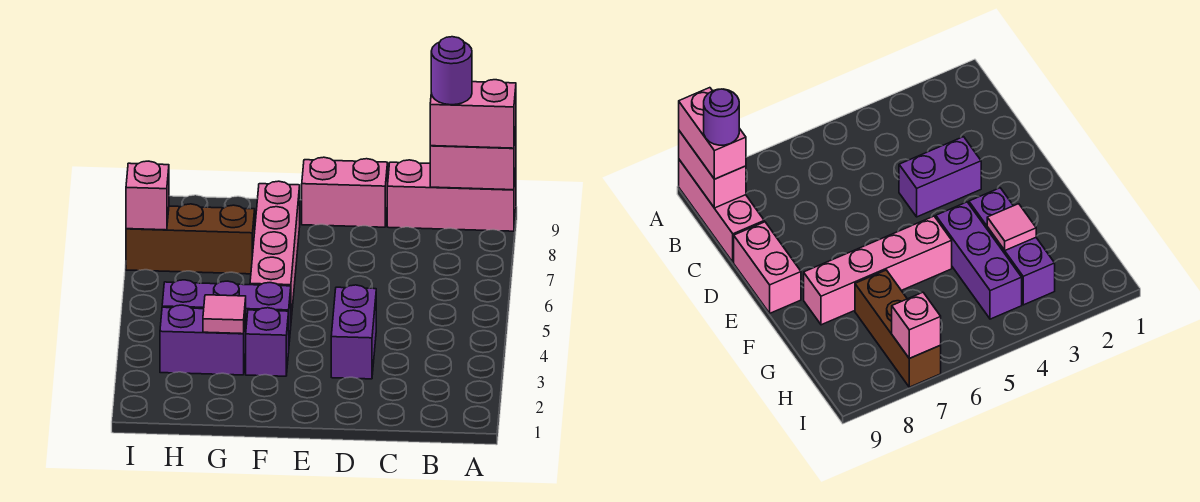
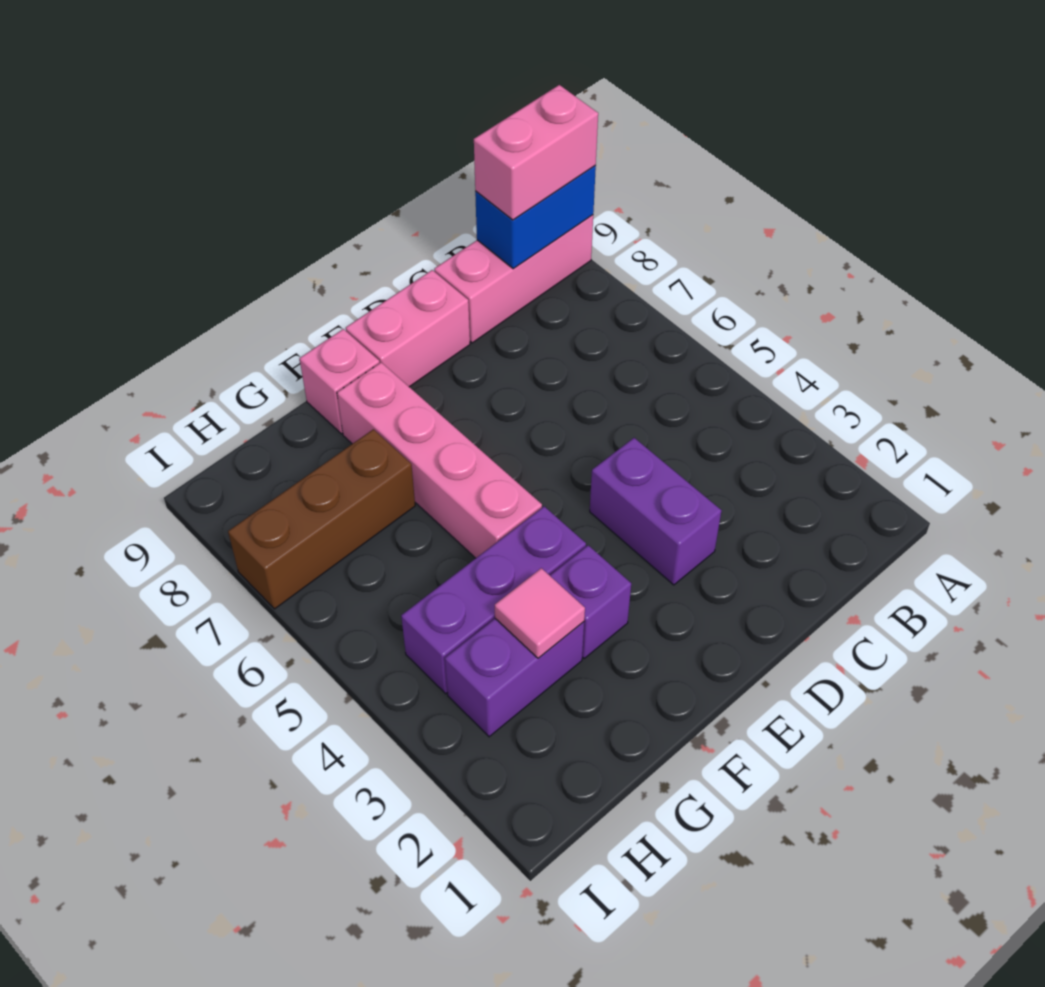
pink brick A9:B9 level 2 -> blue brick A9:B9 level 2
purple round brick B9 level 4 -> none
pink brick I7 level 2 -> pink brick F9 level 1

